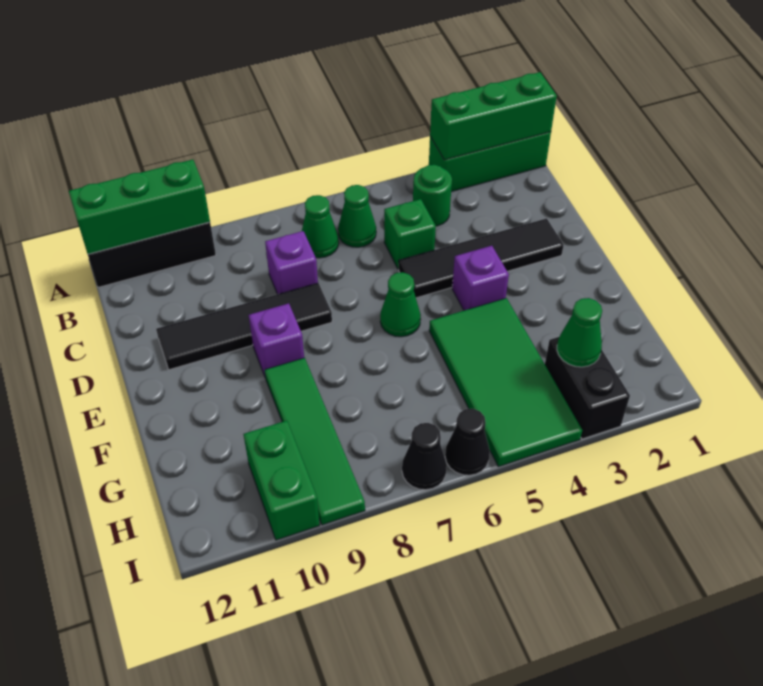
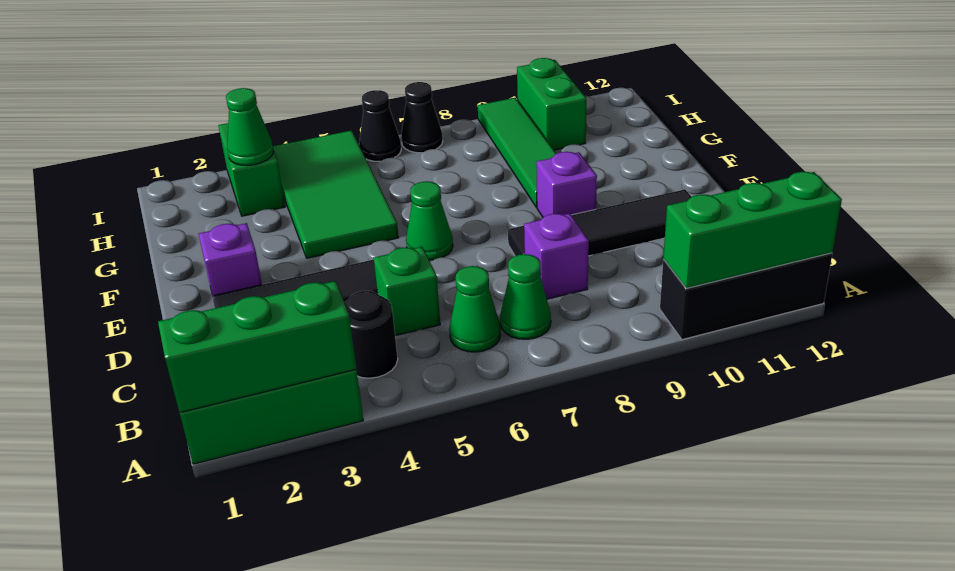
green round brick B4 level 1 -> black round brick B4 level 1
purple brick E4 level 1 -> purple brick E2 level 1
black brick H3:I3 level 1 -> green brick H3:I3 level 1

